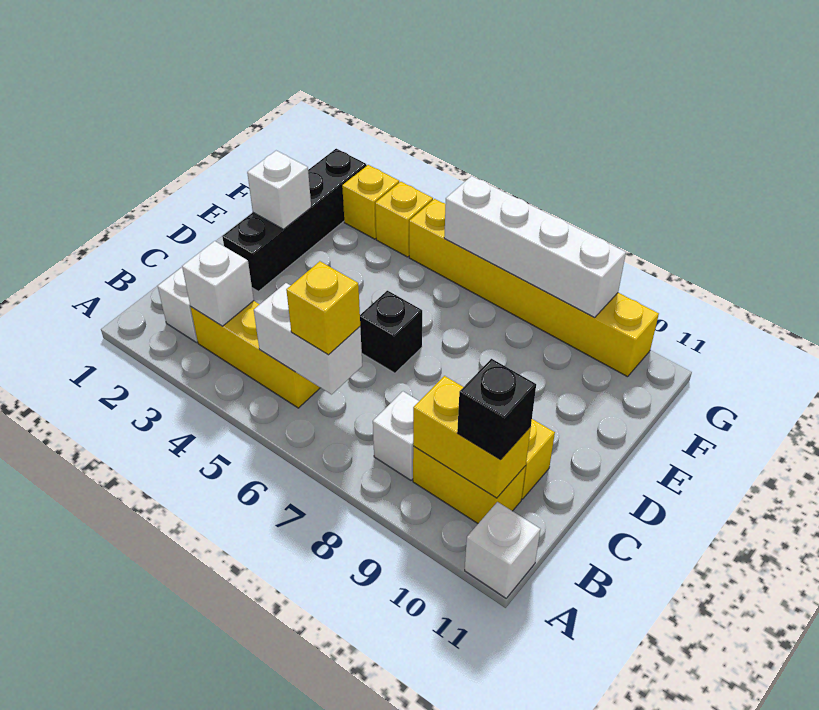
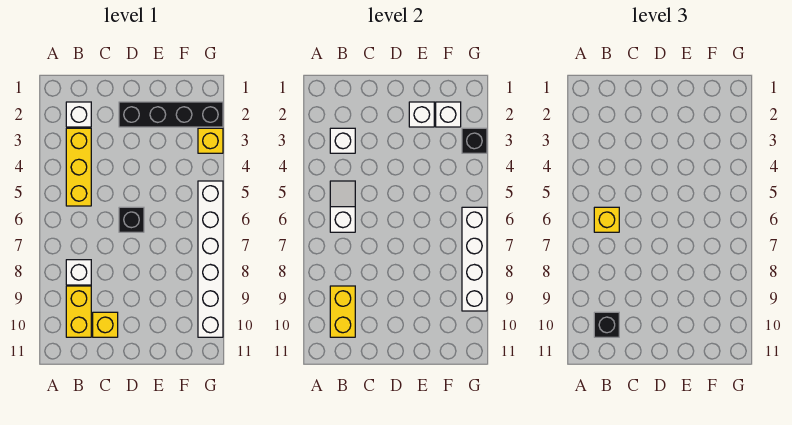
white brick A11 level 1 -> white brick F2 level 2
white brick B5:B6 level 2 -> white slope B5:B6 level 2 top 6
none -> black brick G3 level 2
yellow brick G4 level 1 -> none
yellow brick G5:G10 level 1 -> white brick G5:G10 level 1

